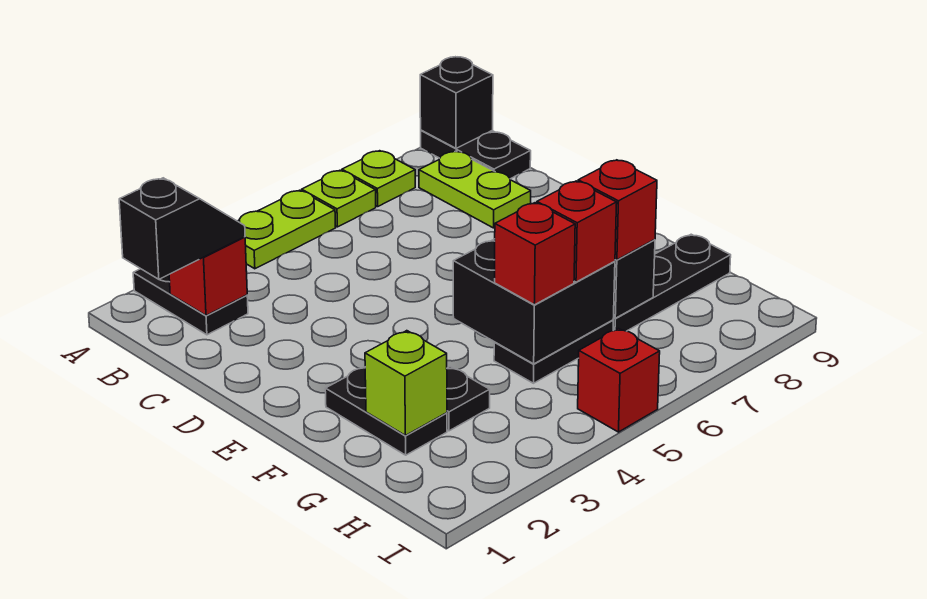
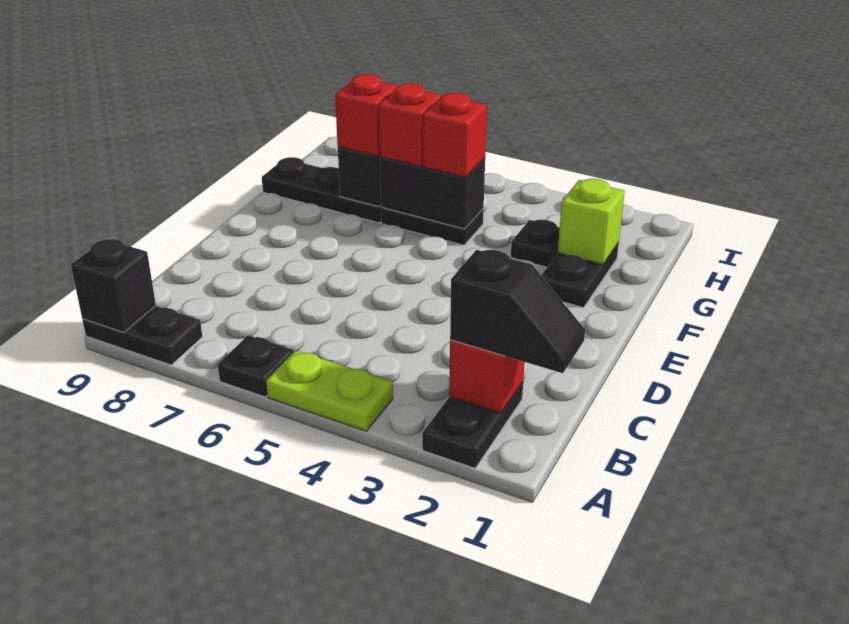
lime plate A6 level 1 -> black plate A6 level 1
lime plate A7 level 1 -> none
black plate A9:B9 level 1 -> black plate A8:A9 level 1
black slope B1:B2 level 3 top 1 -> black slope B1:B2 level 3 top 2
lime plate B8:C8 level 1 -> none
black brick F5:G6 level 2 -> black brick G5:G6 level 2
red brick I5 level 1 -> none

